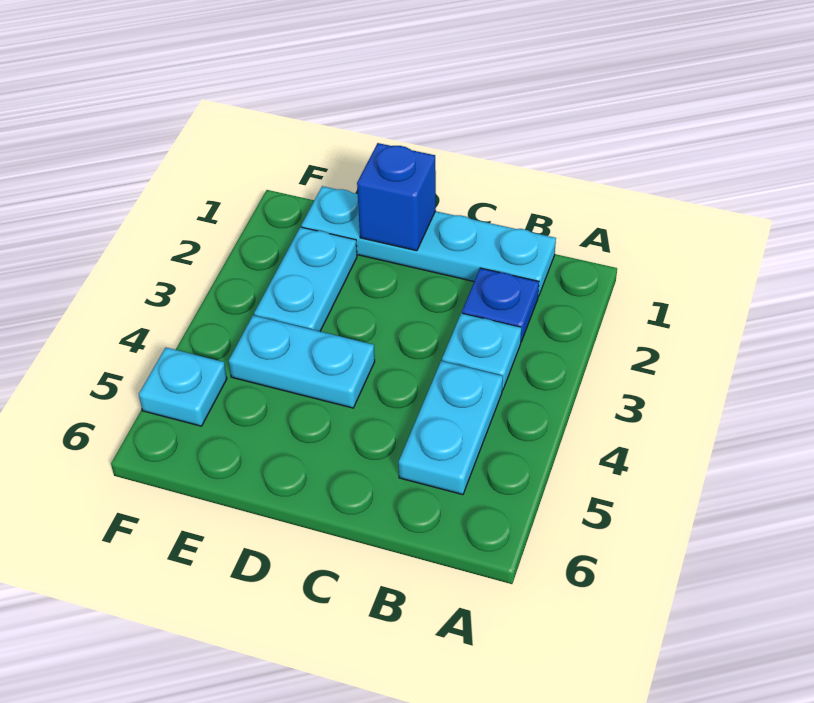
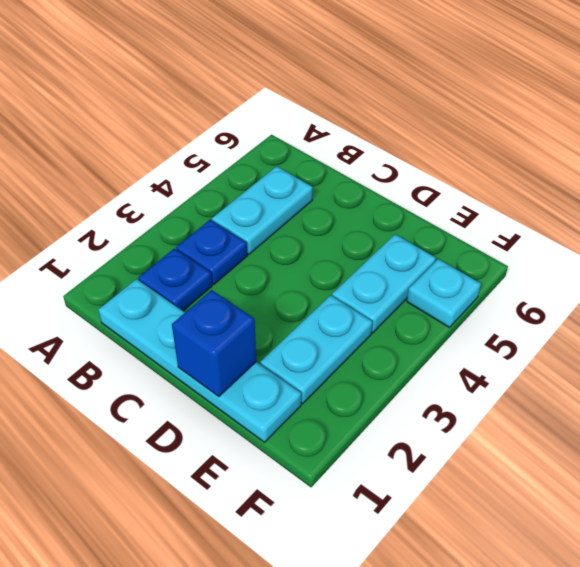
cyan plate B3 level 1 -> blue plate B3 level 1
cyan plate D4:E4 level 1 -> cyan plate E4:E5 level 1

